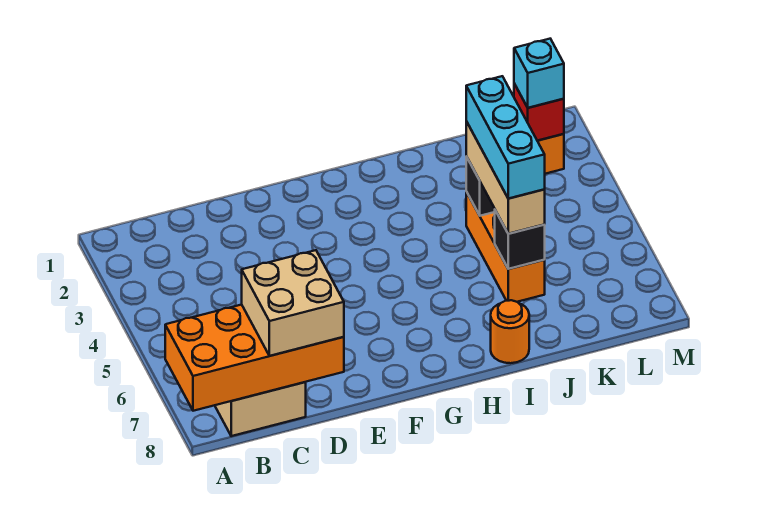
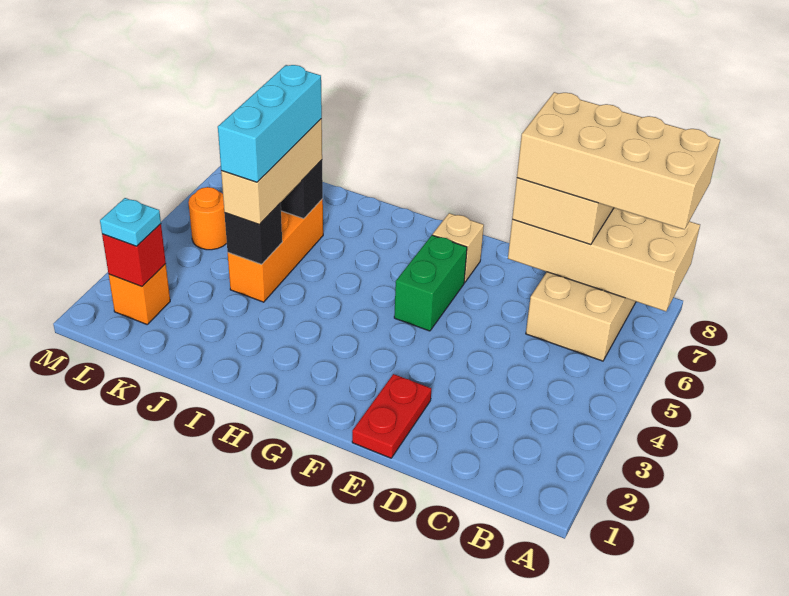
orange brick A7:D8 level 2 -> tan brick A7:D8 level 2
none -> tan brick A7:D8 level 4
none -> red plate E1:E2 level 1
none -> green brick F5:F6 level 1
none -> tan brick F7 level 1
orange round brick I8 level 1 -> orange round brick L5 level 1
cyan brick L2 level 3 -> cyan plate L2 level 3

